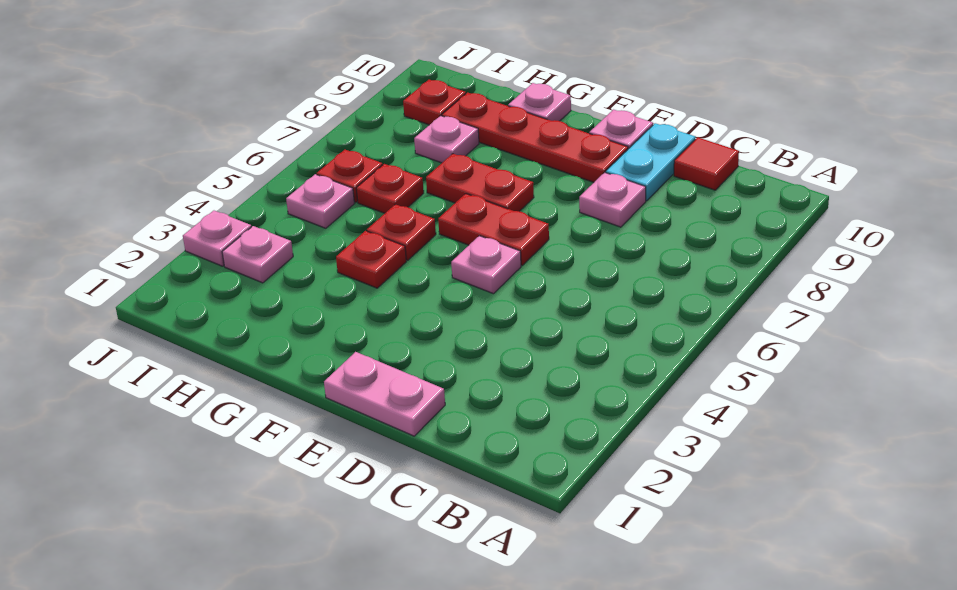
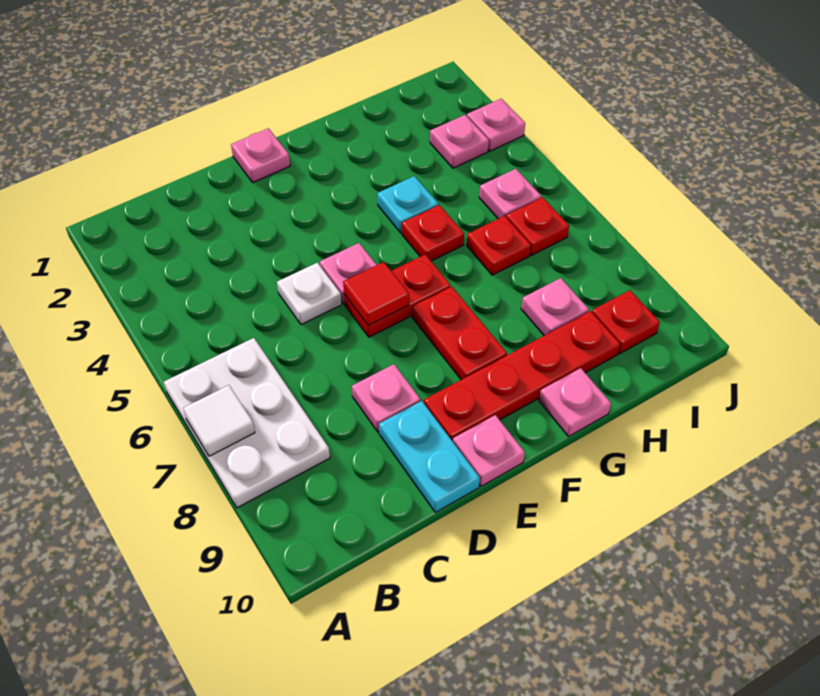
none -> white plate A6:B8 level 1
none -> white tile A7 level 2
red tile C10 level 1 -> red tile E6 level 2
pink plate D1:E1 level 1 -> pink plate E1 level 1
none -> white plate D5 level 1
red plate F7:G7 level 1 -> red plate F7:F8 level 1
red plate G4 level 1 -> cyan plate G4 level 1

